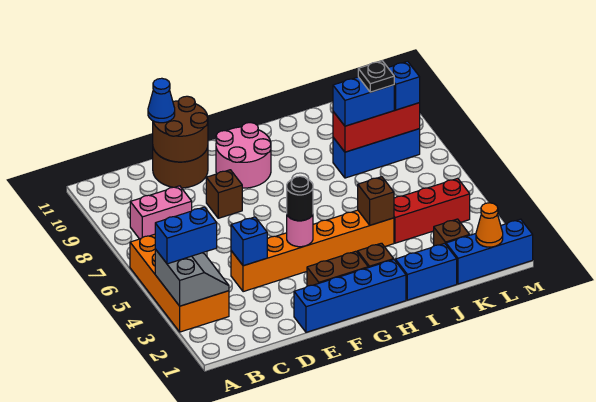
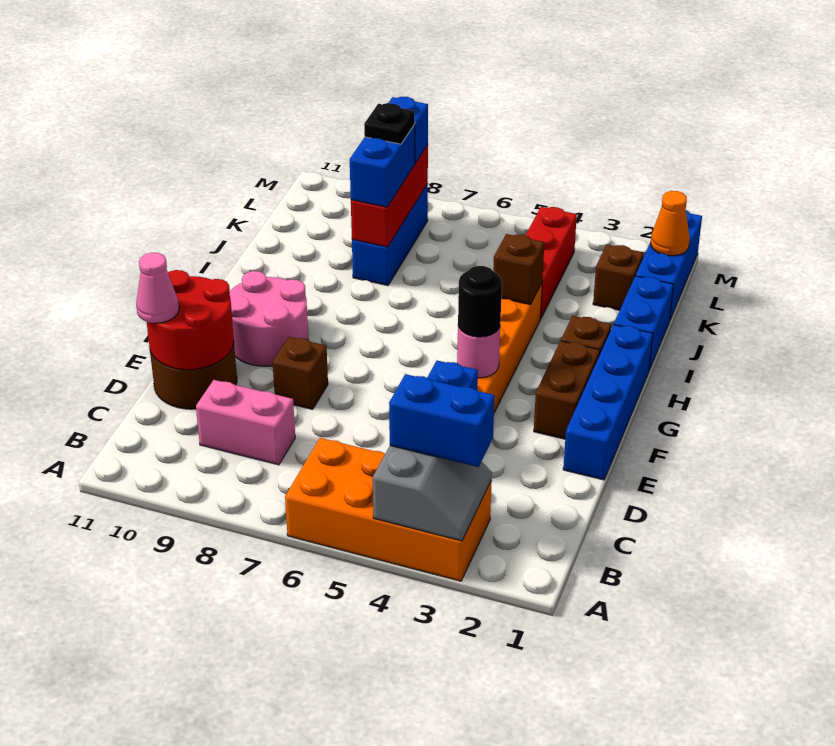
grey slope A3:B4 level 2 top A -> grey slope A3:B4 level 2 top 4
blue brick A4:B4 level 3 -> blue brick B3:B4 level 3
pink brick B8:C8 level 1 -> pink brick C8:C9 level 1
brown round brick D10:E11 level 2 -> red round brick D10:E11 level 2
blue cone D11 level 3 -> pink cone D11 level 3

